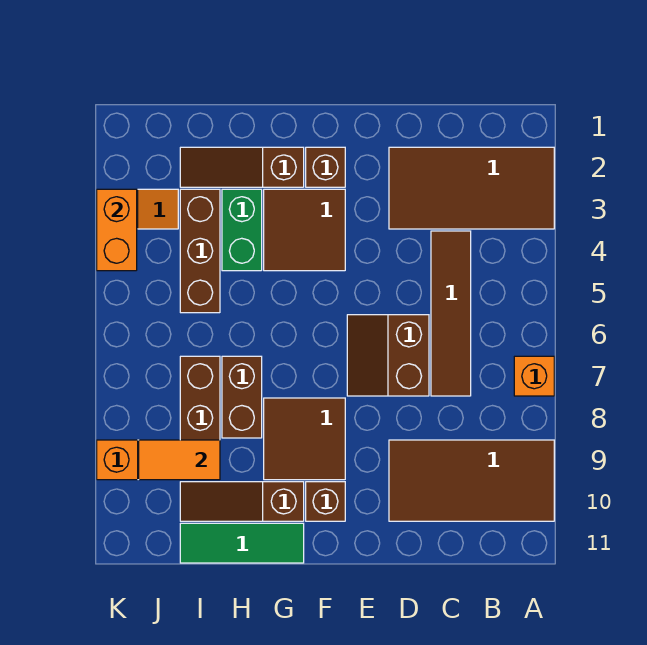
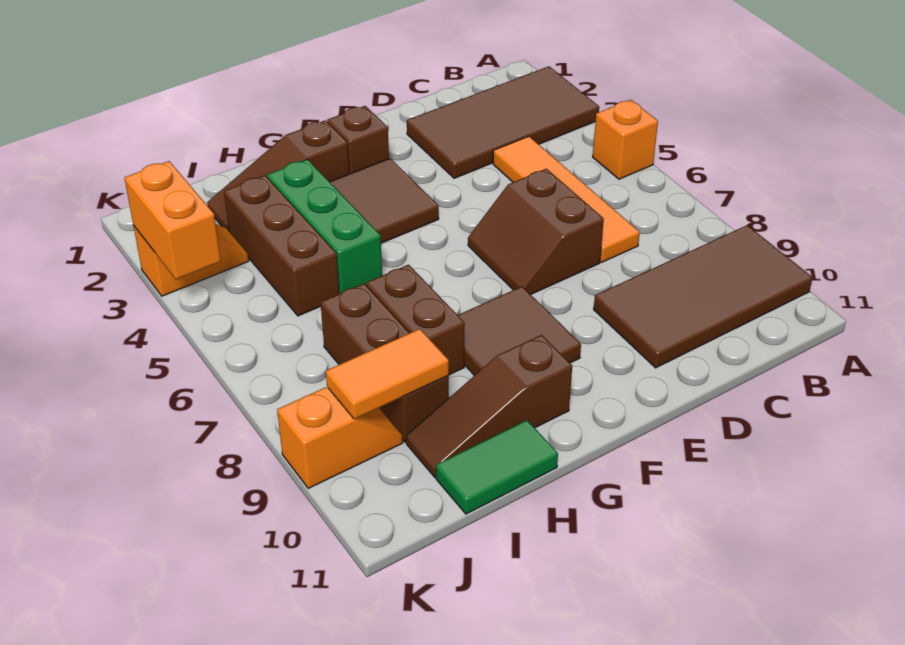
orange brick A7 level 1 -> orange brick A5 level 1
brown tile C4:C7 level 1 -> orange tile C4:C7 level 1
brown brick F10 level 1 -> none
green tile G11:I11 level 1 -> green tile H11:I11 level 1
green brick H3:H4 level 1 -> green brick H3:H5 level 1

